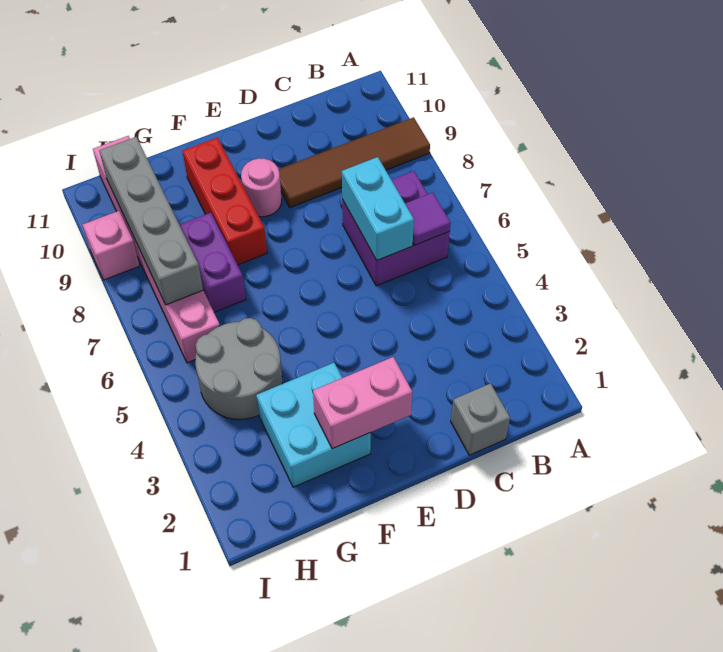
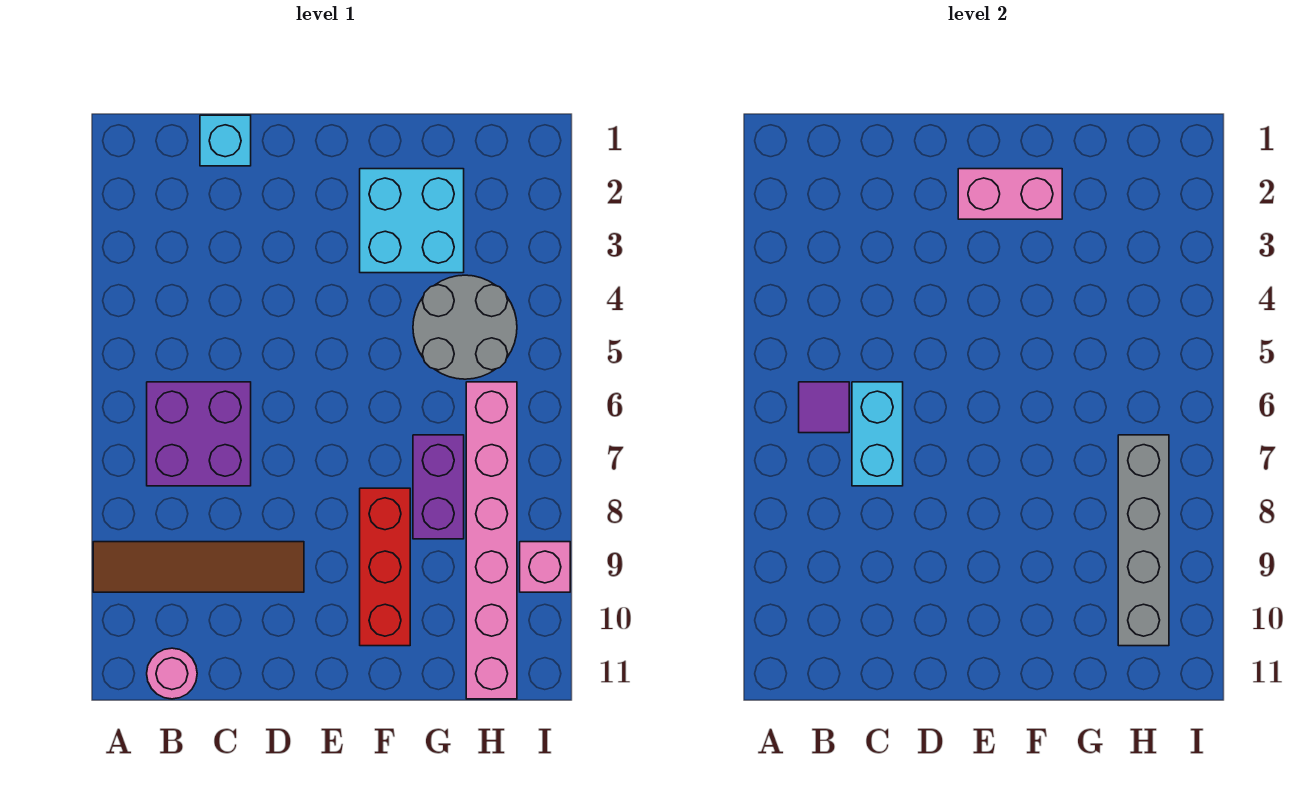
grey brick C1 level 1 -> cyan brick C1 level 1
pink round brick E9 level 1 -> pink round brick B11 level 1

